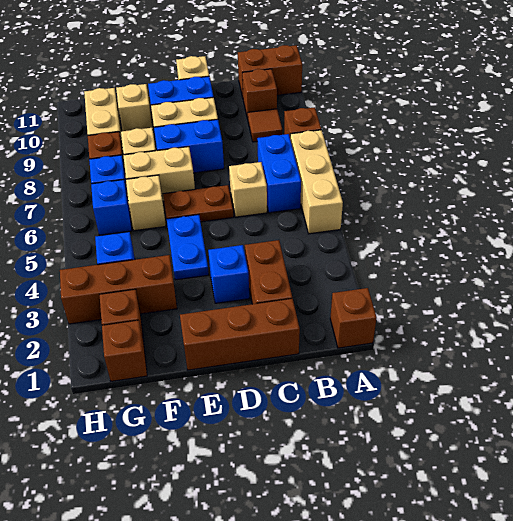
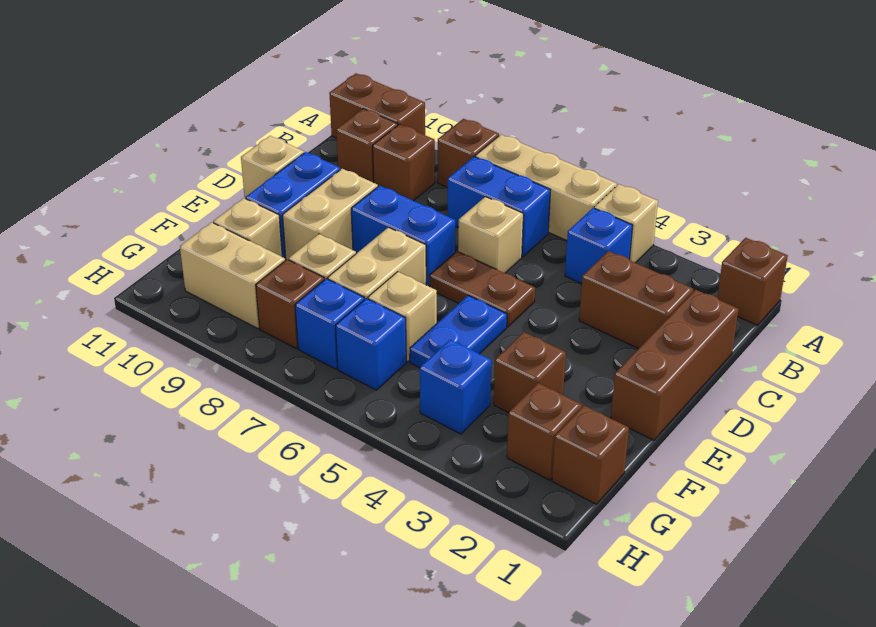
none -> tan brick A4 level 1
brown brick A11:B11 level 1 -> brown brick A10:A11 level 1
brown tile B9 level 1 -> brown brick B9 level 1
blue brick D3 level 1 -> blue brick B4 level 1
brown plate D6:E6 level 1 -> brown plate D5:D6 level 1
blue brick D8:E8 level 1 -> blue brick D7:D8 level 1
blue plate E4:E5 level 1 -> blue plate E5:F5 level 1
brown brick F3:H3 level 1 -> brown brick F3 level 1

